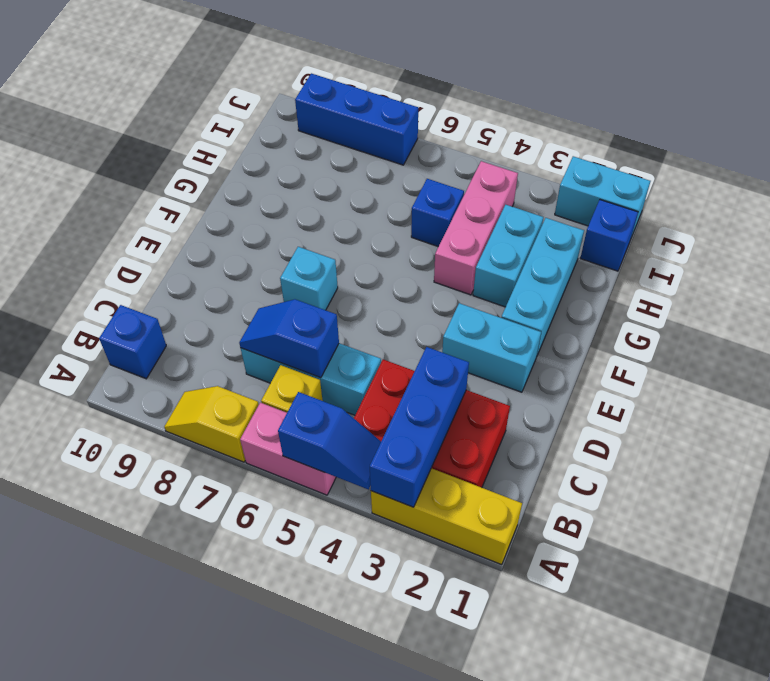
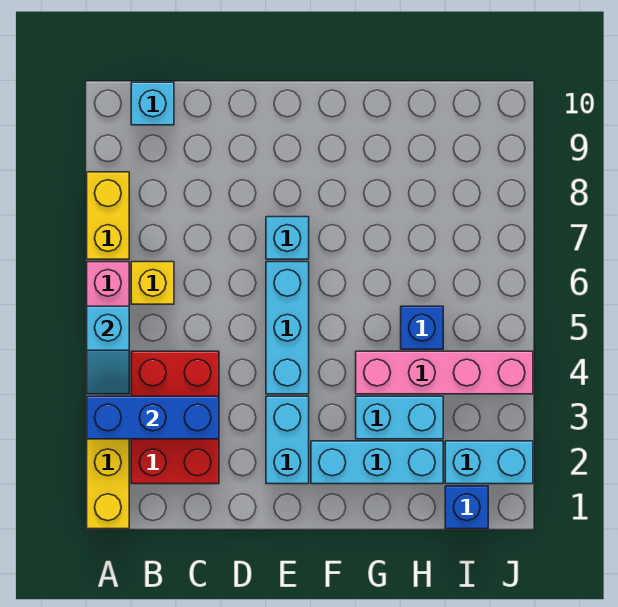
blue slope A4:A5 level 2 top 5 -> cyan slope A4:A5 level 2 top 5
yellow slope A7:A8 level 1 top 7 -> yellow brick A7:A8 level 1
blue brick B10 level 1 -> cyan brick B10 level 1
cyan brick C5:C7 level 1 -> cyan brick E4:E6 level 1
blue slope C6:C7 level 2 top 6 -> none
pink brick G4:I4 level 1 -> pink brick G4:J4 level 1
cyan brick J1:J2 level 1 -> cyan brick I2:J2 level 1
blue brick J7:J9 level 1 -> none

